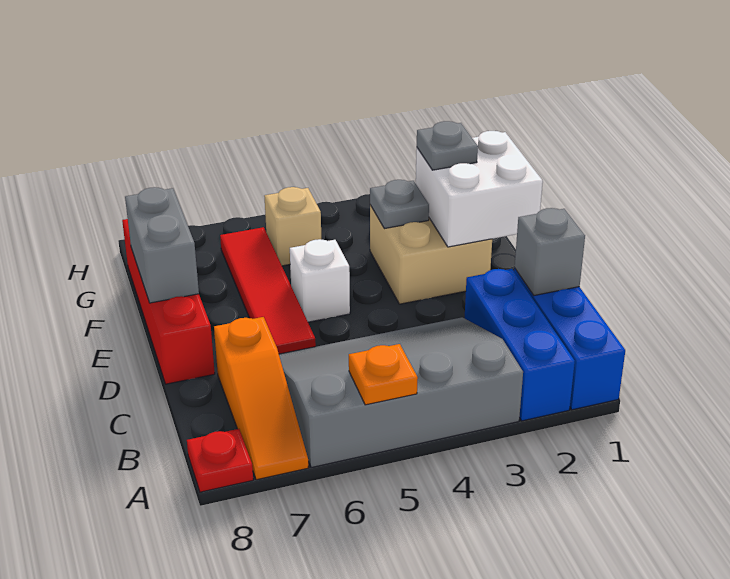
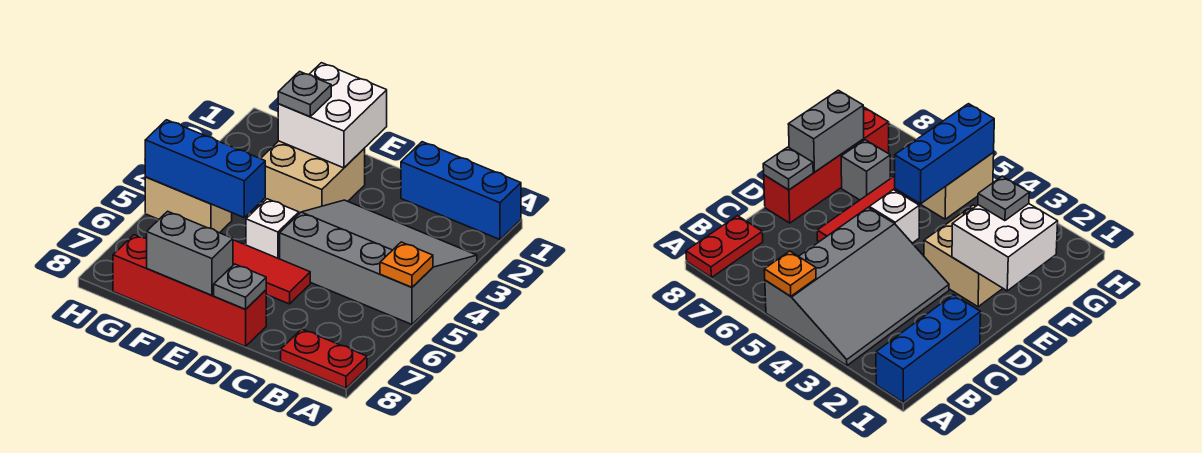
blue brick A2:C2 level 1 -> blue brick F5:H5 level 2
grey slope A3:C6 level 1 top A -> grey slope A3:D5 level 1 top 5
orange slope A7:C7 level 1 top C -> none
red plate A8 level 1 -> red plate A8:B8 level 1
grey brick C1 level 2 -> grey brick F7 level 1
grey plate F3 level 2 -> grey plate D8 level 2
tan brick G5 level 1 -> tan brick G5:H5 level 1

